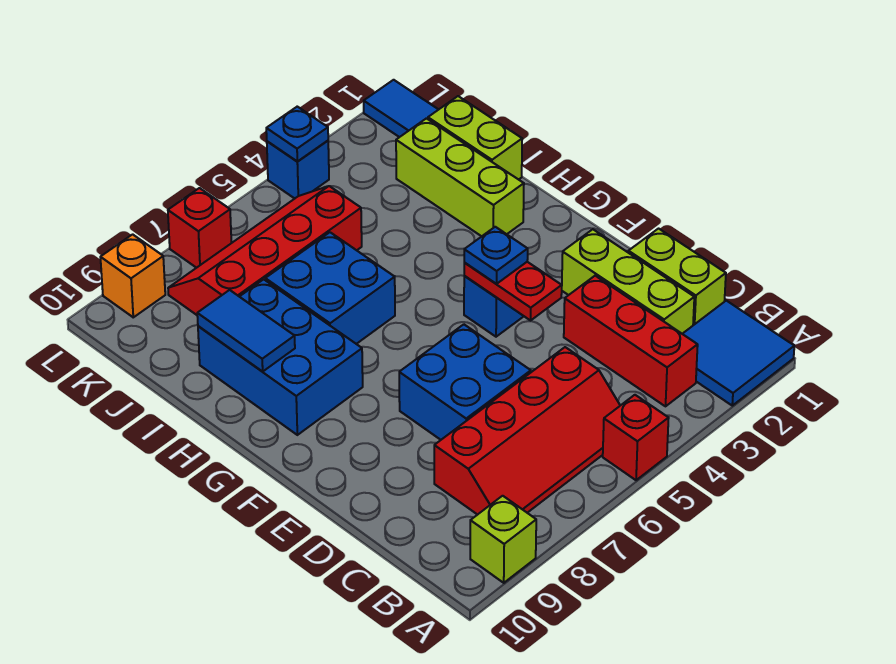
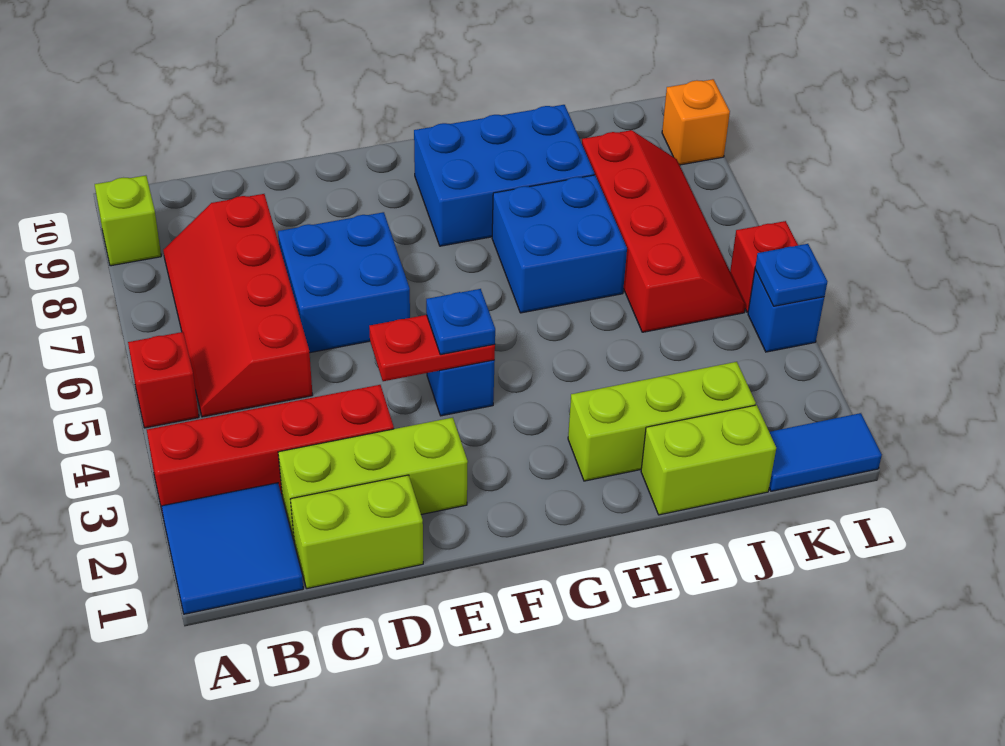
red brick B3:D3 level 1 -> red brick A3:D3 level 1
blue tile H9:I9 level 2 -> none
red brick L7 level 1 -> red brick L5 level 1

